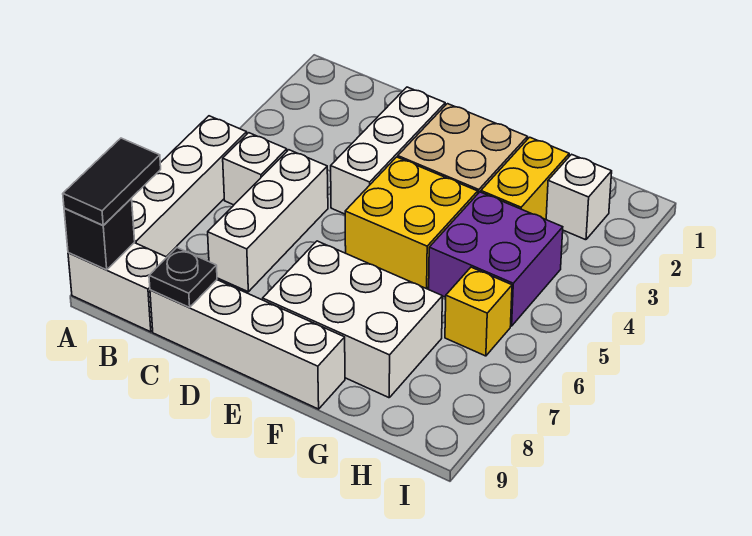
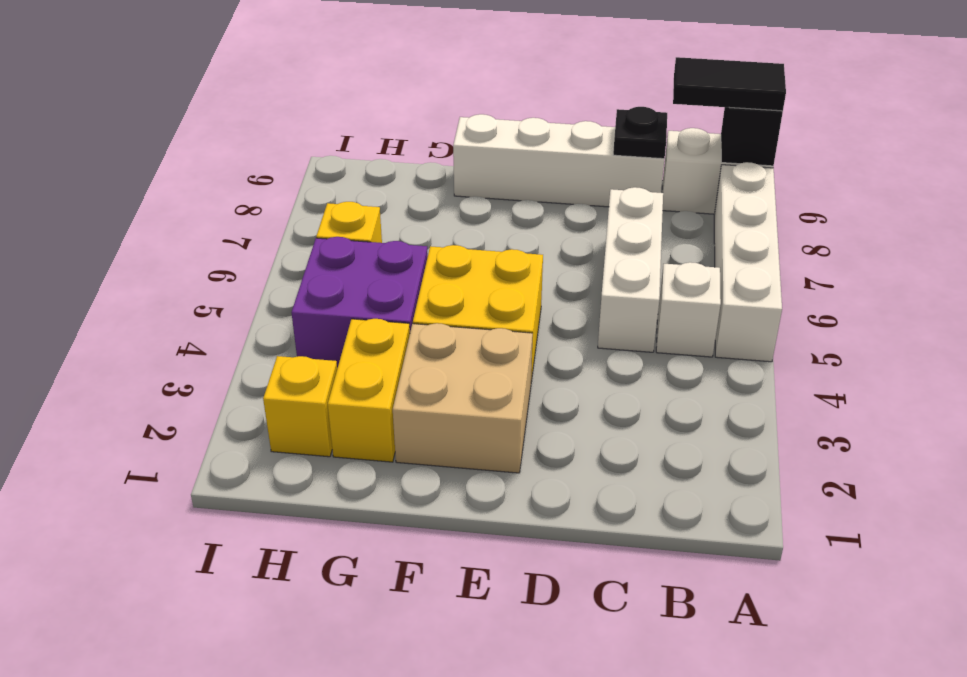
black tile A8:A9 level 3 -> black tile A9:B9 level 3
white brick D2:D4 level 1 -> none
white brick E7:G8 level 1 -> none
white brick H2 level 1 -> yellow brick H2 level 1

